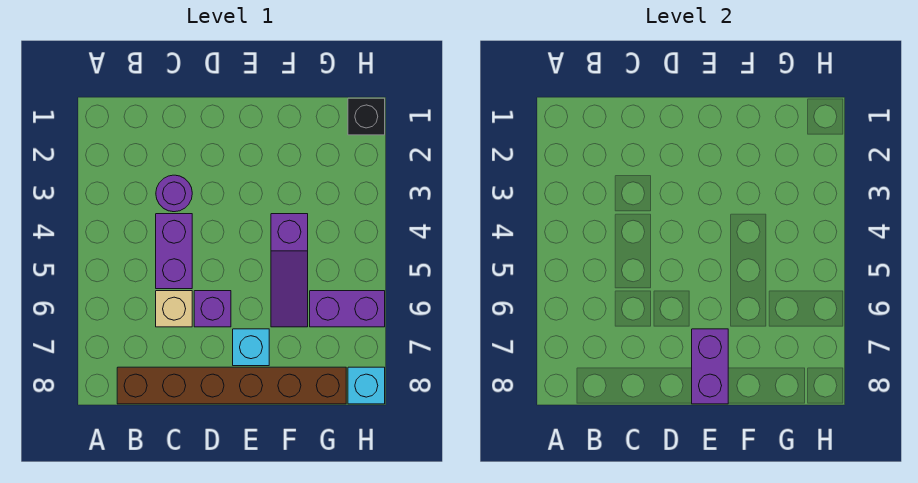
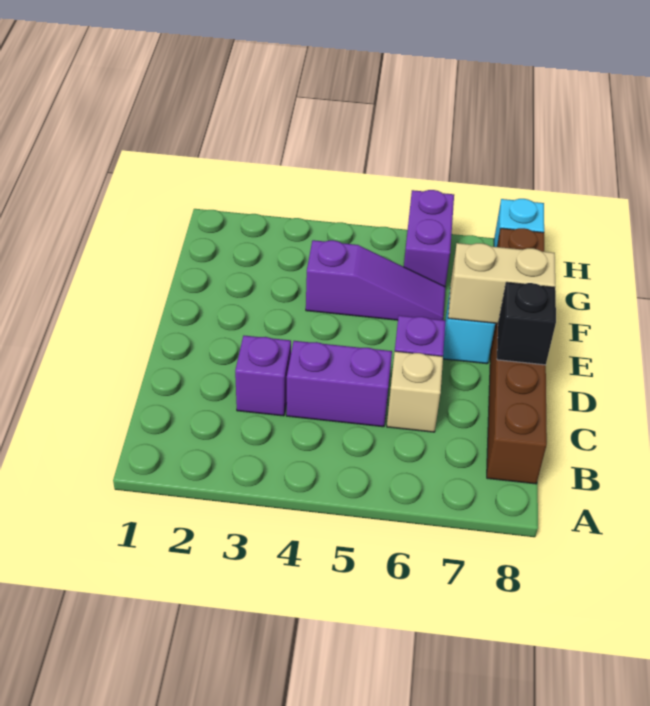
purple round brick C3 level 1 -> purple brick C3 level 1
purple brick E7:E8 level 2 -> tan brick E7:E8 level 2
black brick H1 level 1 -> black brick D8 level 2

